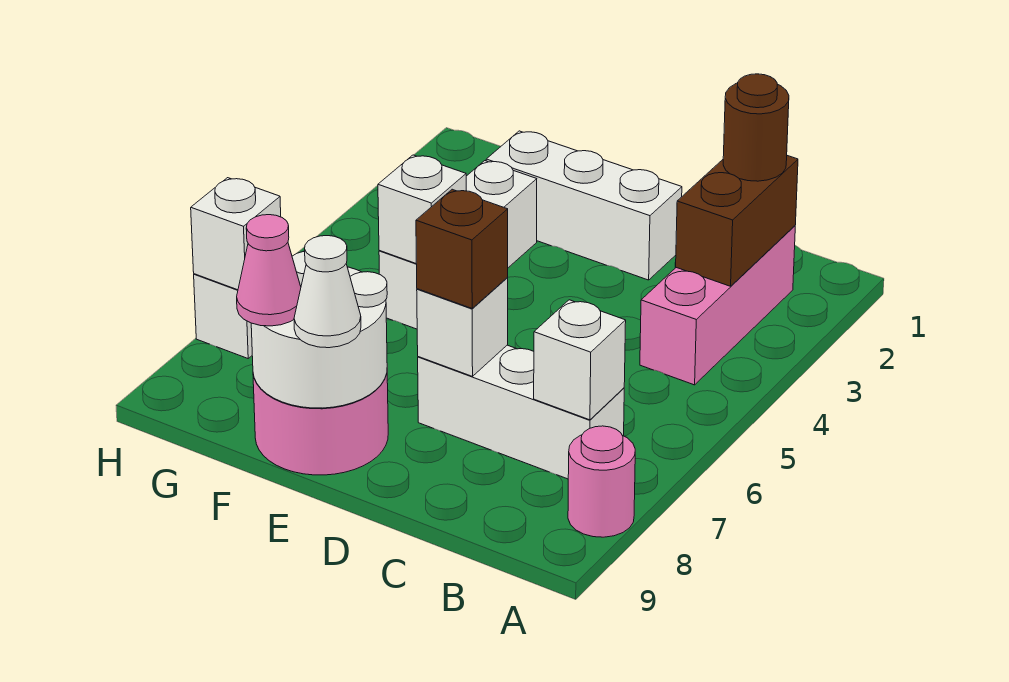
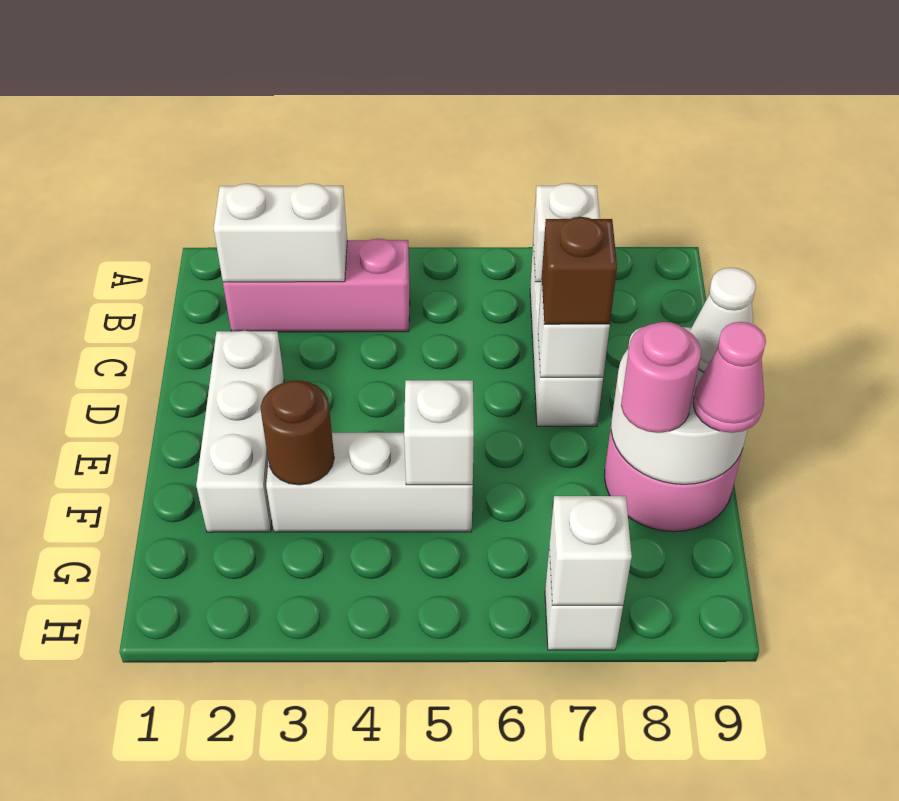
pink round brick A8 level 1 -> pink round brick F8 level 3
brown brick B2:B3 level 2 -> white brick B2:B3 level 2
brown round brick B2 level 3 -> brown round brick F3 level 2

